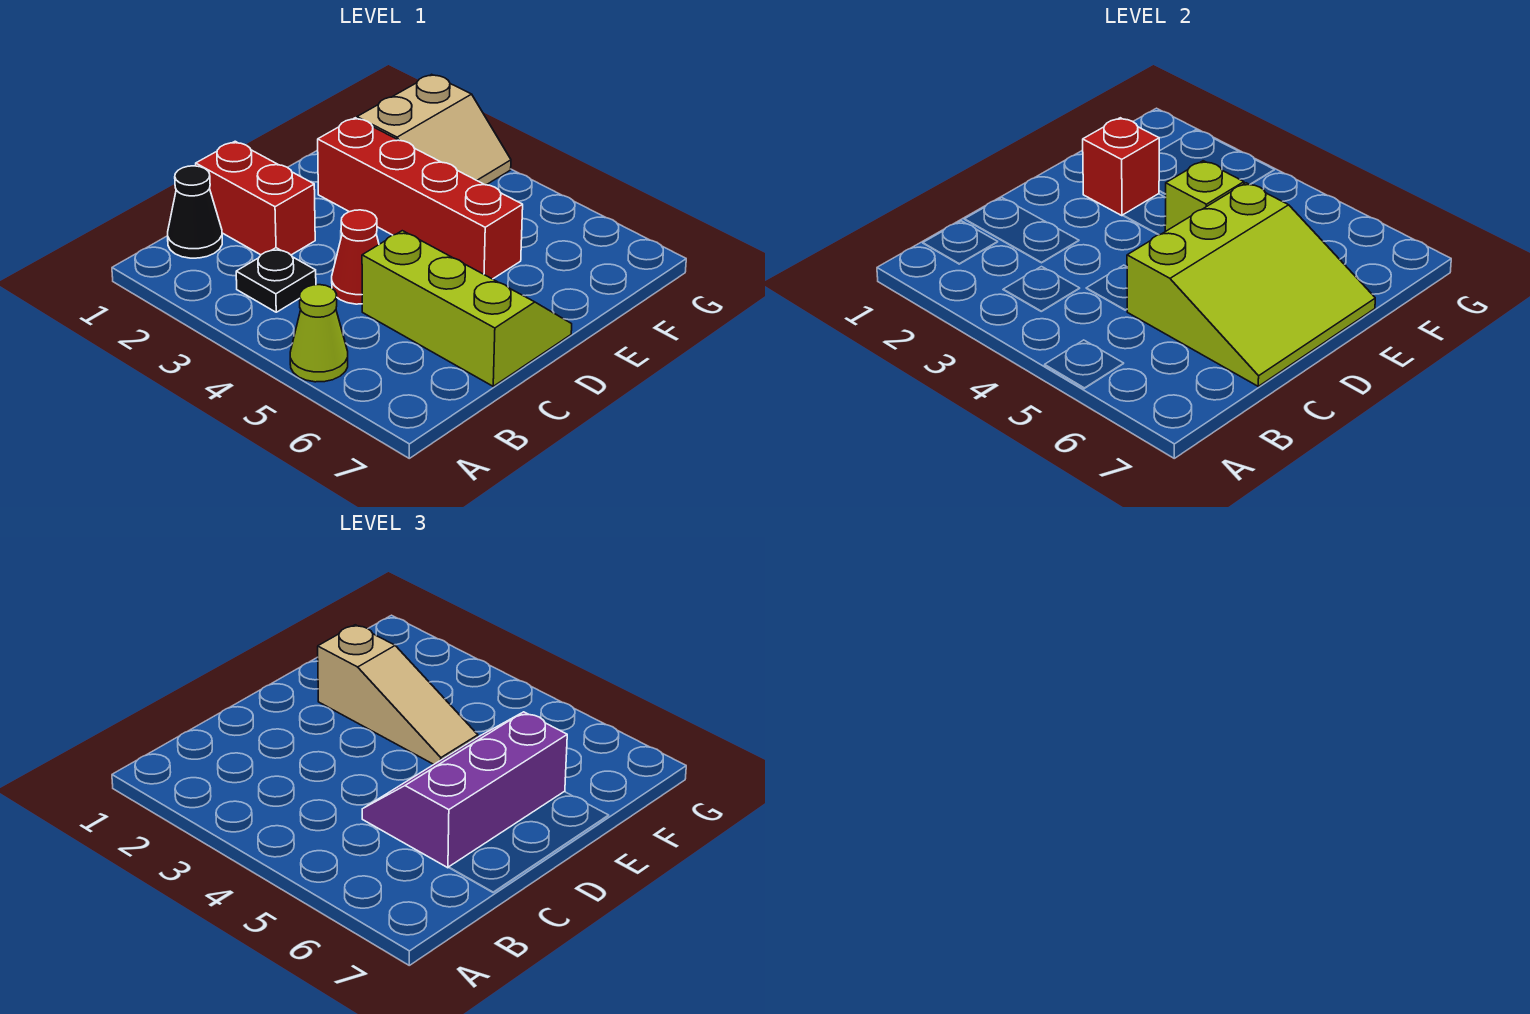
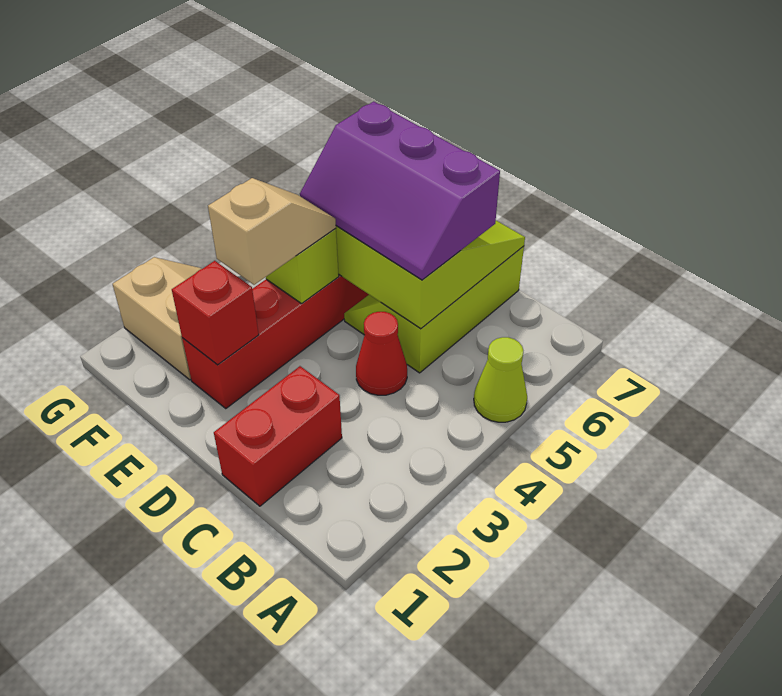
black cone B1 level 1 -> none
black plate B3 level 1 -> none
tan slope E2:E4 level 3 top 2 -> tan slope E3:E4 level 3 top 3

